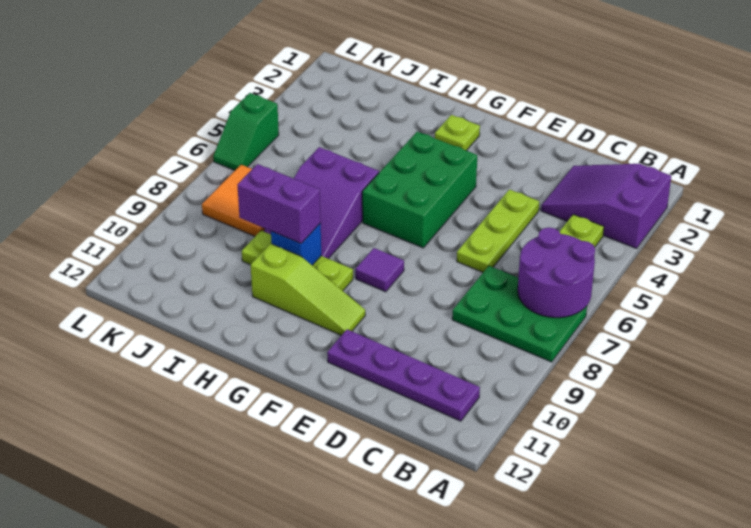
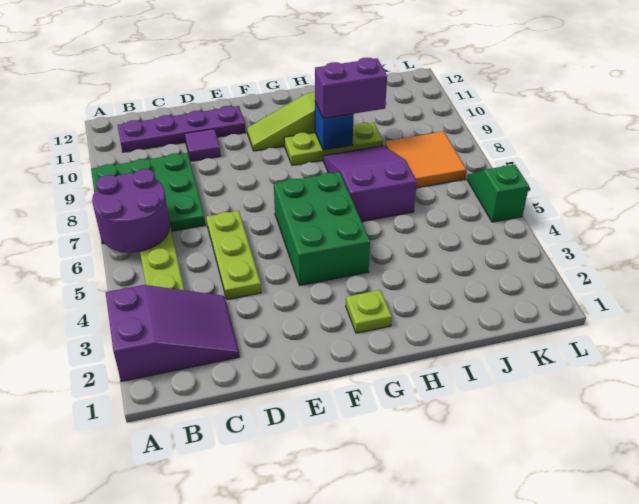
green plate A7:C8 level 1 -> green plate A7:C9 level 1
purple tile F8 level 1 -> purple tile D10 level 1

